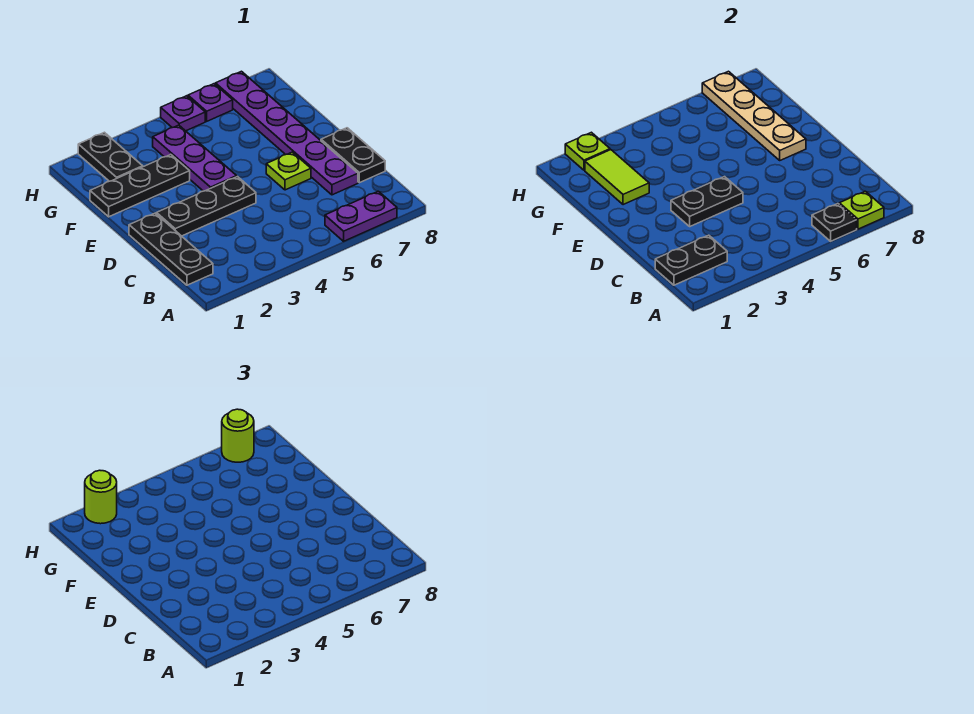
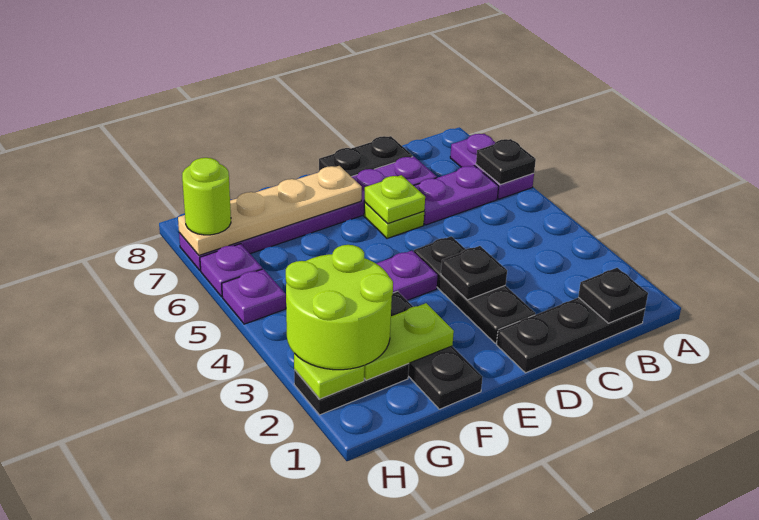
lime plate A7 level 2 -> lime plate D6 level 2
black plate B1:B2 level 2 -> black plate B1 level 2
none -> purple plate B6:C6 level 1
black plate D3:D4 level 2 -> black plate D3 level 2
lime tile F2:G2 level 2 -> lime plate F2:G2 level 2
lime round brick H2 level 3 -> lime round brick G2:H3 level 3

